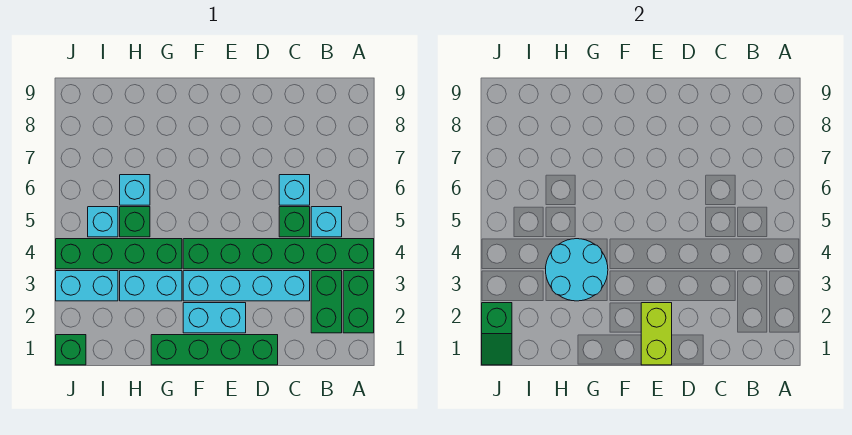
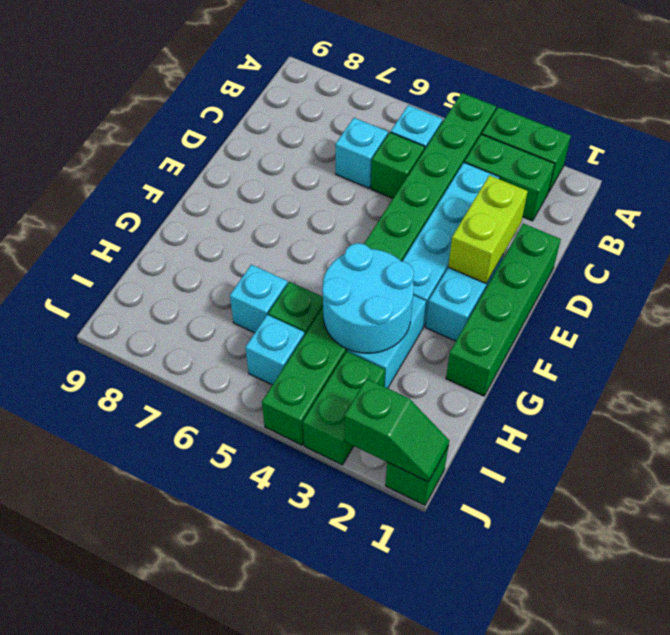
lime brick E1:E2 level 2 -> lime brick D2:E2 level 2
cyan brick I3:J3 level 1 -> green brick I3:J3 level 1

